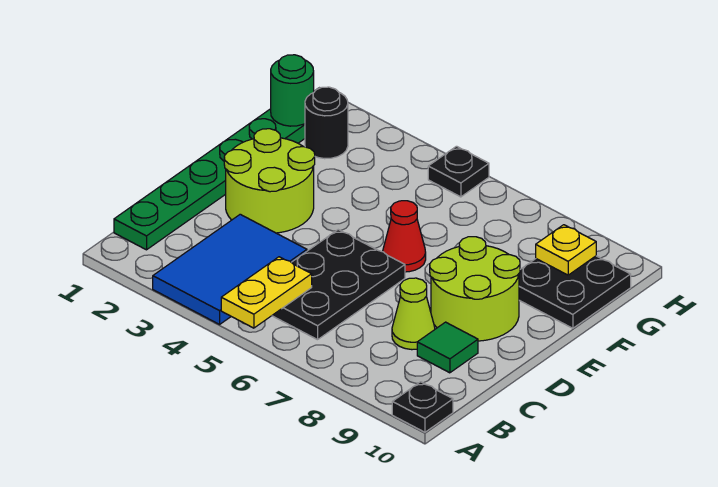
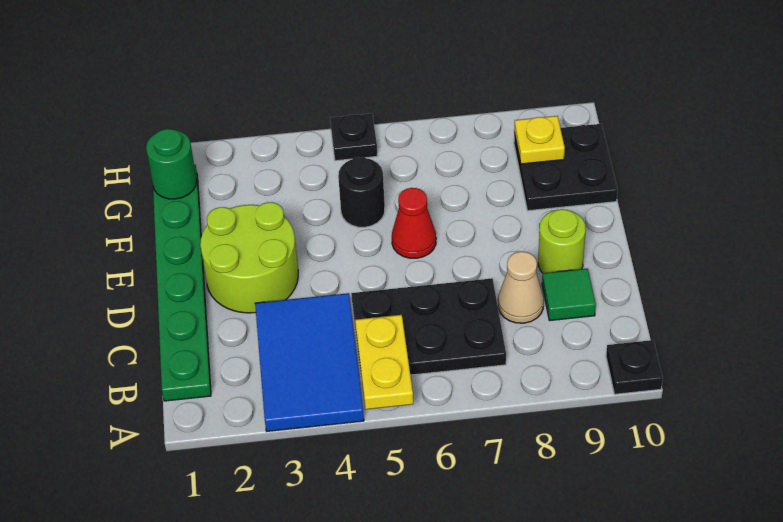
black plate B5:D6 level 1 -> black plate B5:C7 level 1
lime cone C8 level 1 -> tan cone C8 level 1
lime round brick D8:E9 level 1 -> lime round brick D9 level 1
black round brick G2 level 1 -> black round brick F5 level 1

